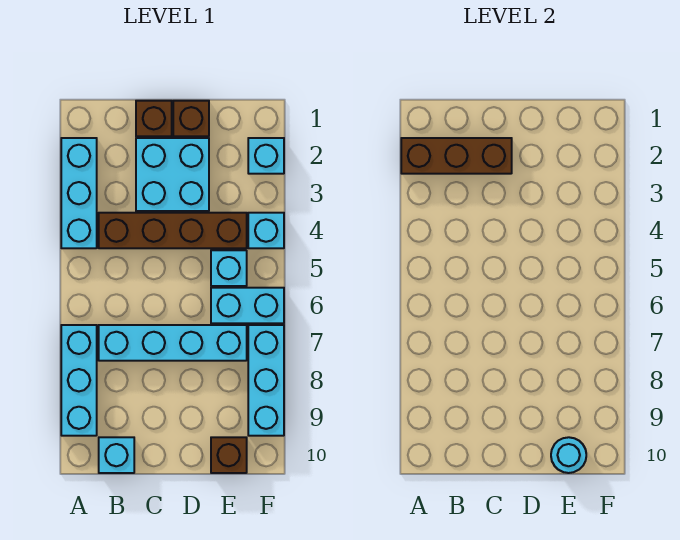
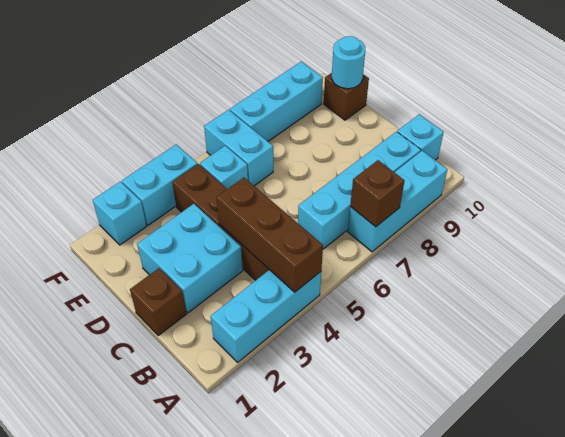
brown brick A2:C2 level 2 -> brown brick A4:C4 level 2
cyan brick B7:E7 level 1 -> cyan brick B6:B9 level 1
brown brick D1 level 1 -> brown brick A7 level 2
cyan brick F4 level 1 -> cyan brick F3:F4 level 1

